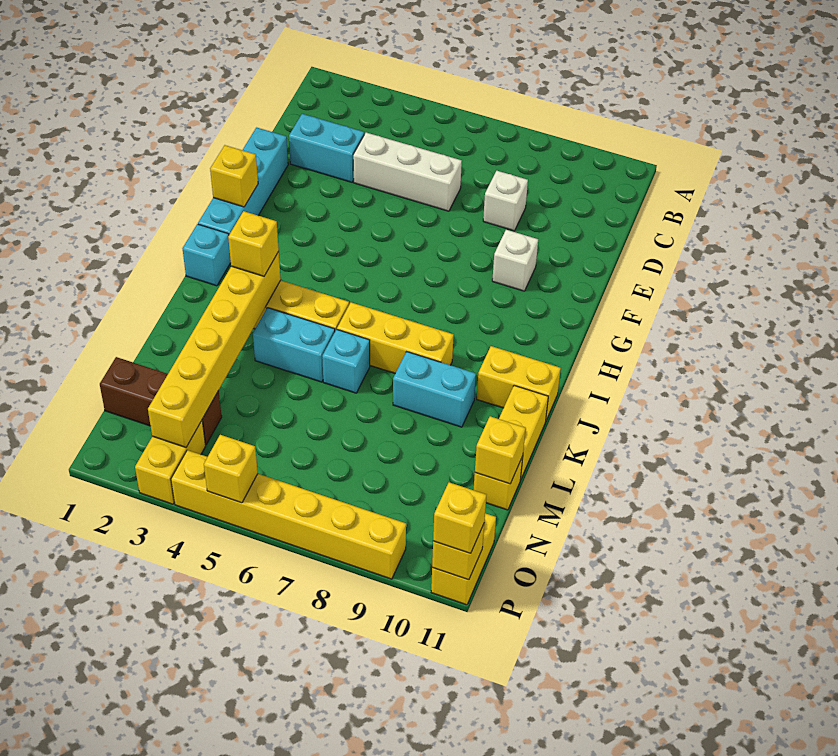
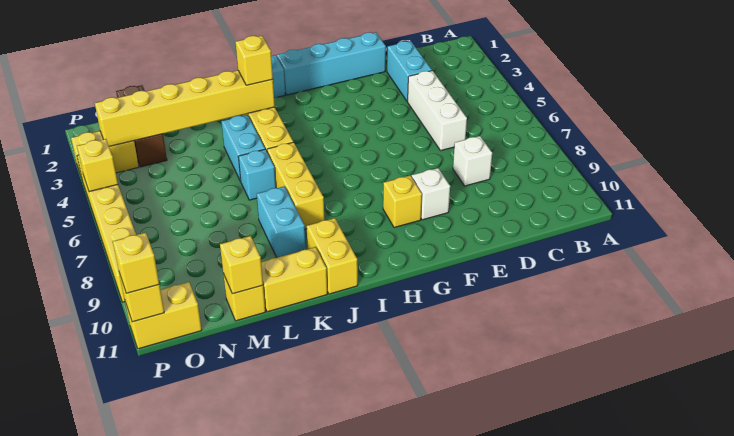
yellow brick G1 level 2 -> yellow brick G9 level 1

